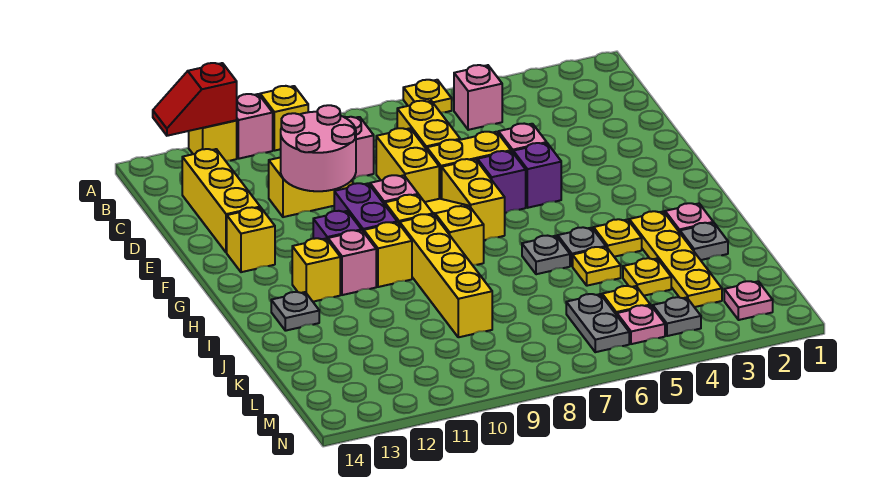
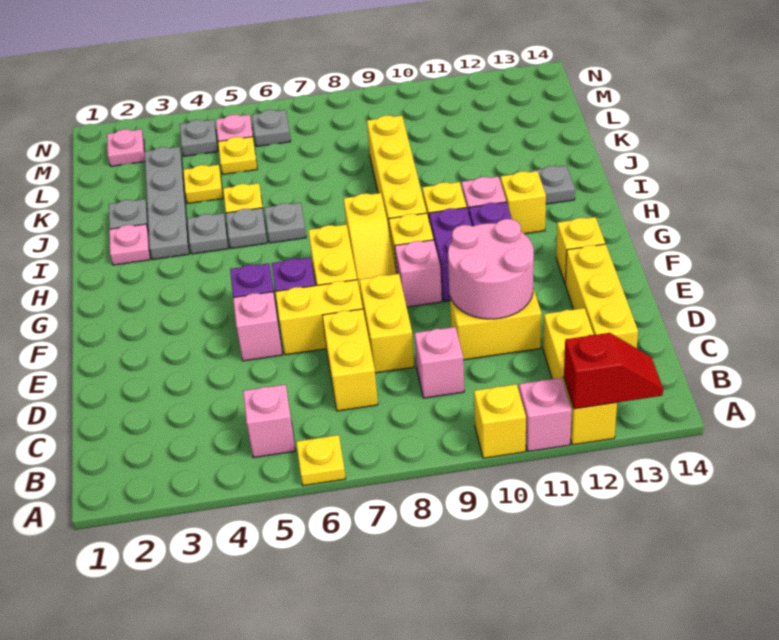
yellow brick A12 level 1 -> yellow brick A12:C12 level 1
yellow plate I3:L3 level 1 -> grey plate I3:L3 level 1
yellow plate I4 level 1 -> grey plate I4 level 1
grey plate L6:M6 level 1 -> grey plate M6 level 1

